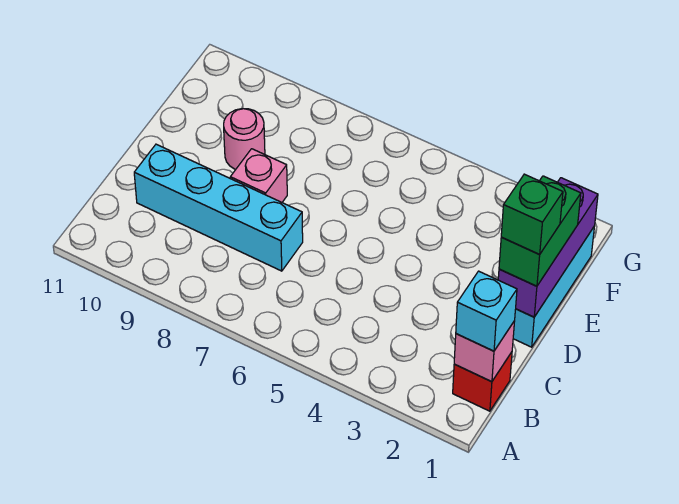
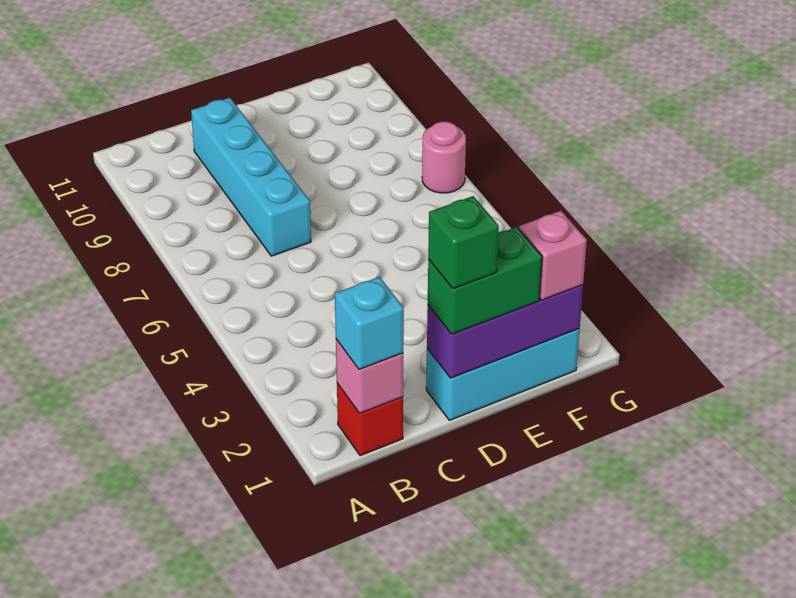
pink brick D8 level 1 -> pink brick F1 level 3
pink round brick E9 level 1 -> pink round brick G7 level 1

